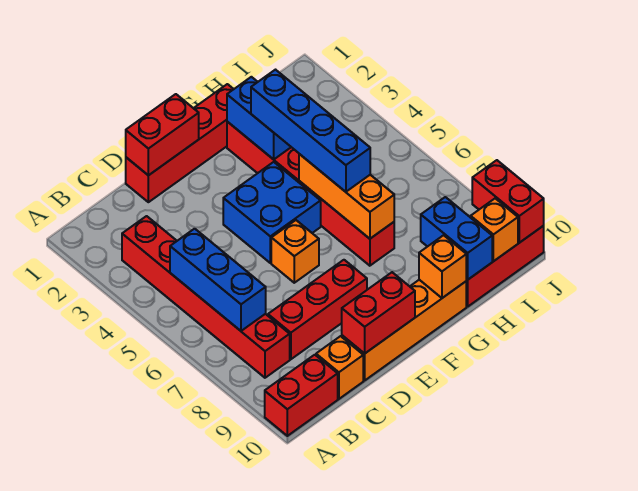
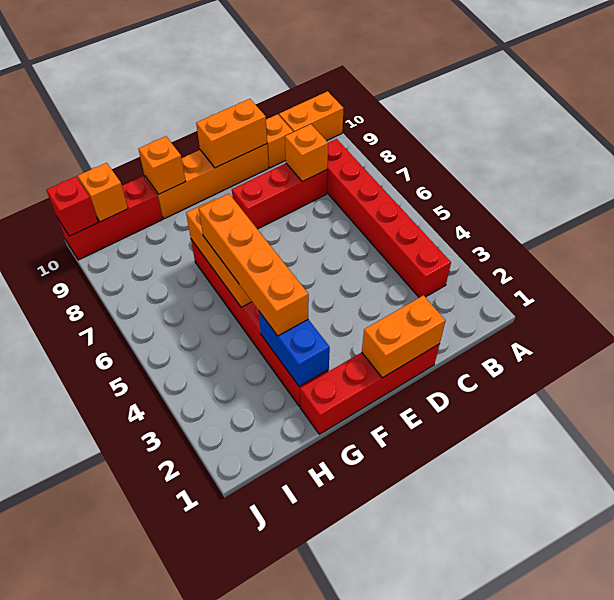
red brick A10:B10 level 1 -> orange brick A10:B10 level 1
blue brick B5:B7 level 2 -> none
red brick D1:E1 level 2 -> orange brick D1:E1 level 2
red brick D10:E10 level 2 -> orange brick D10:E10 level 2
blue brick E4:F5 level 1 -> none
orange brick E6 level 1 -> orange brick C8 level 2
blue brick G3:G6 level 3 -> orange brick G3:G6 level 3
blue brick H9:H10 level 2 -> none
red brick J9:J10 level 2 -> red brick J10 level 2

